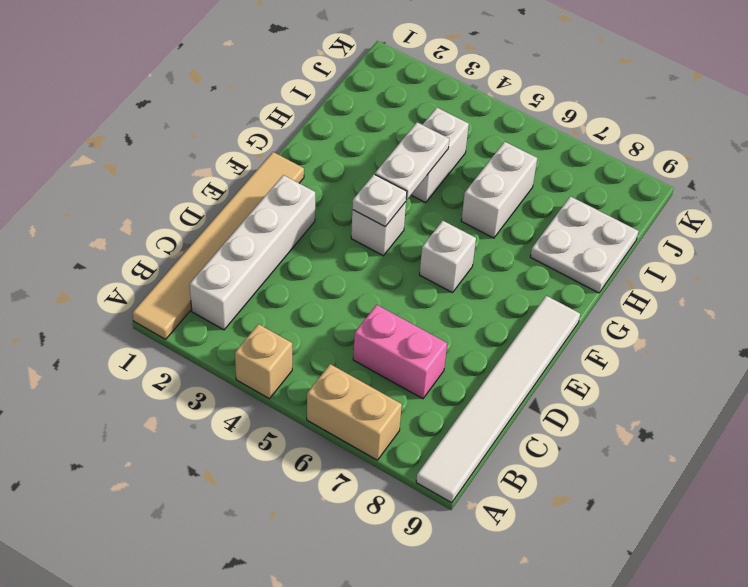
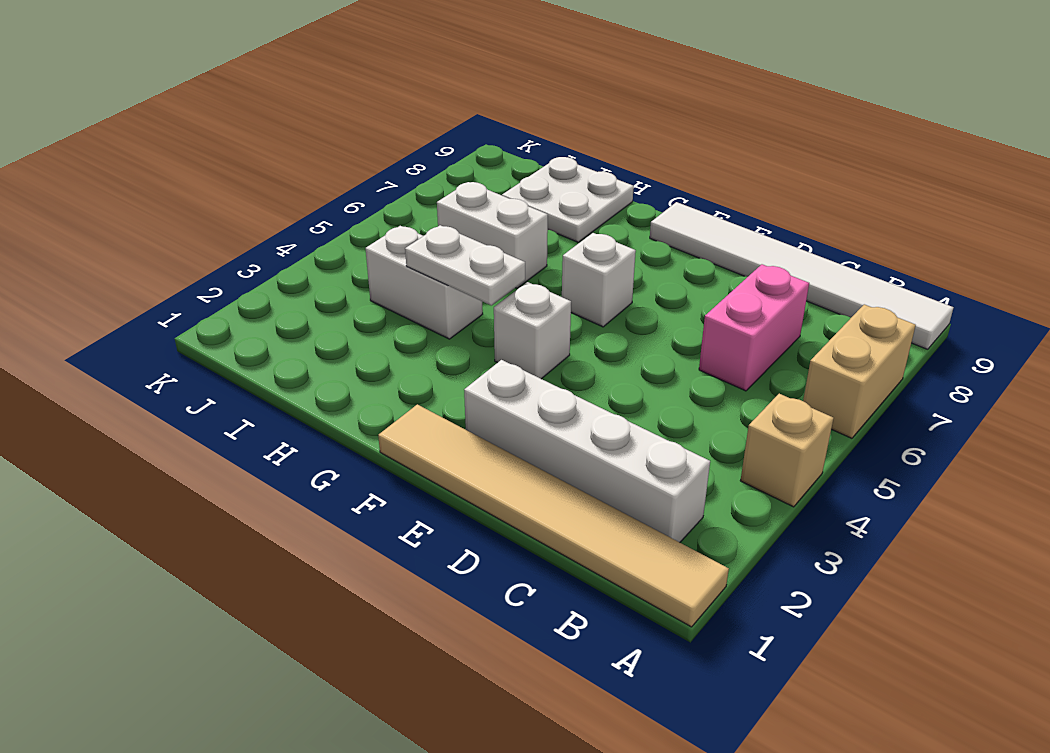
white plate F4 level 2 -> none

